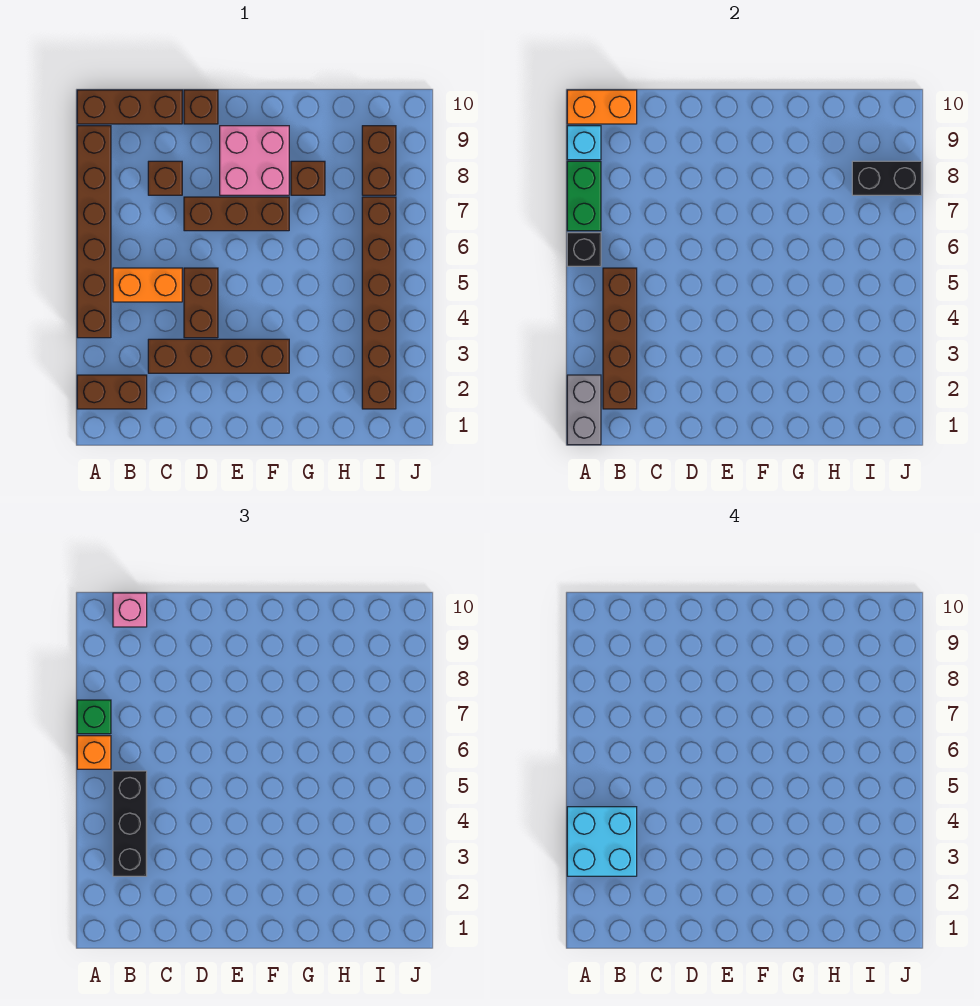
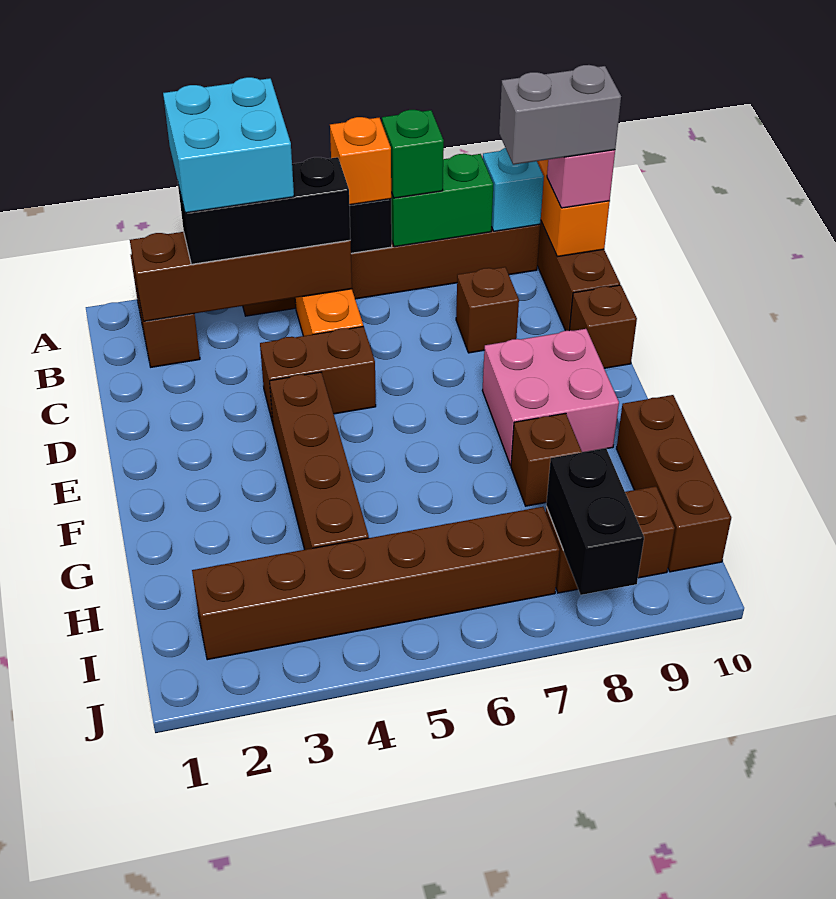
grey brick A1:A2 level 2 -> grey brick B9:B10 level 4
brown brick C3:F3 level 1 -> brown brick E4:H4 level 1
brown brick D7:F7 level 1 -> brown brick G10:I10 level 1

